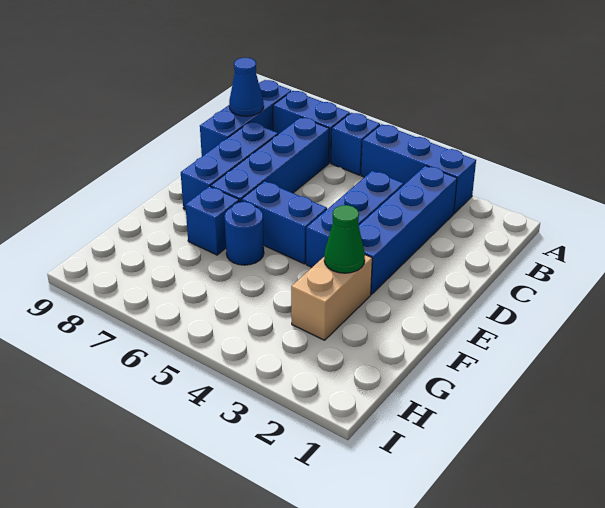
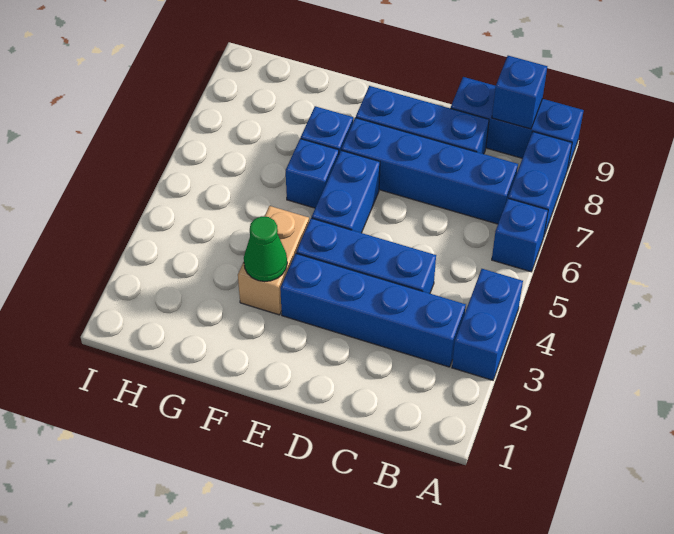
blue brick A3:A5 level 1 -> blue brick A3:A4 level 1
blue cone B9 level 2 -> blue brick B9 level 2
tan brick F3:G3 level 1 -> tan brick F3:F4 level 1
blue round brick F6 level 1 -> blue brick F6 level 1

